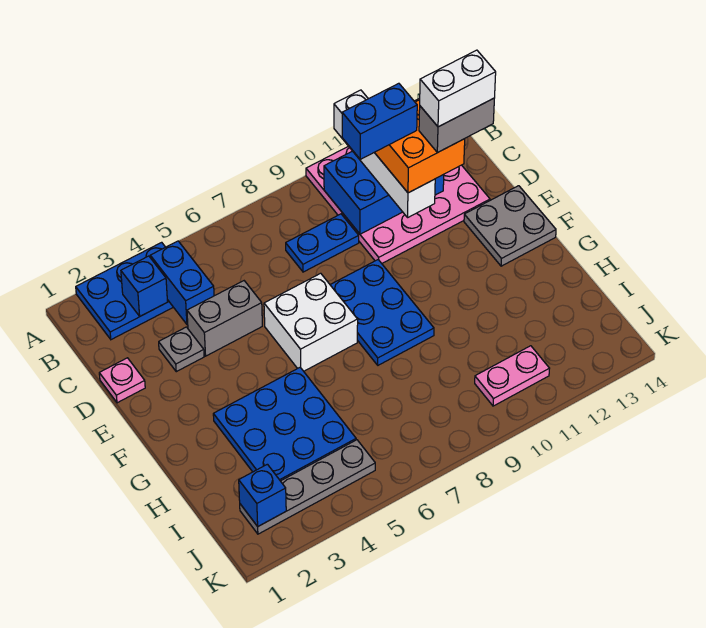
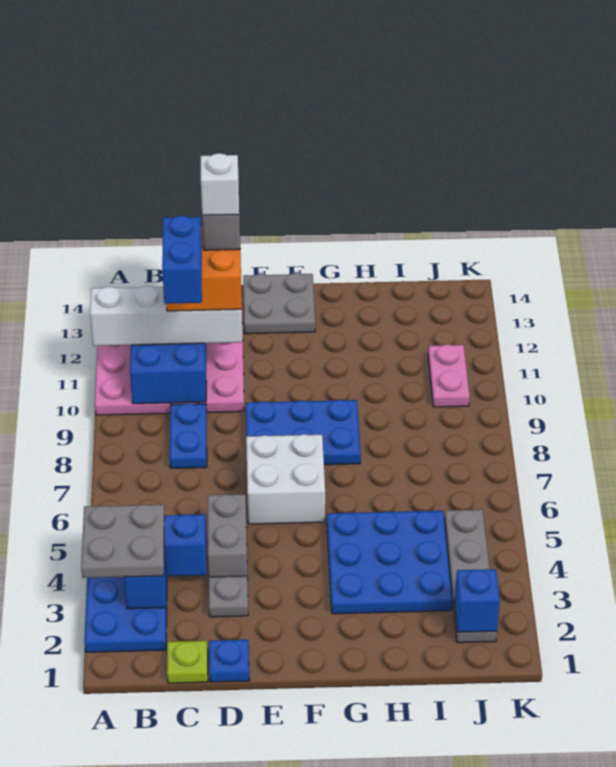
none -> grey plate A3:B4 level 3
none -> lime plate C1 level 1
pink plate D1 level 1 -> blue plate D1 level 1
white brick D12:D13 level 6 -> white brick D12 level 6

